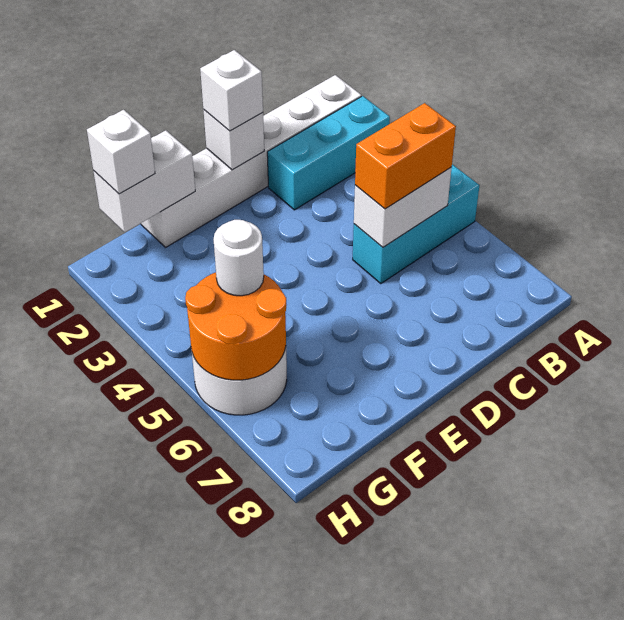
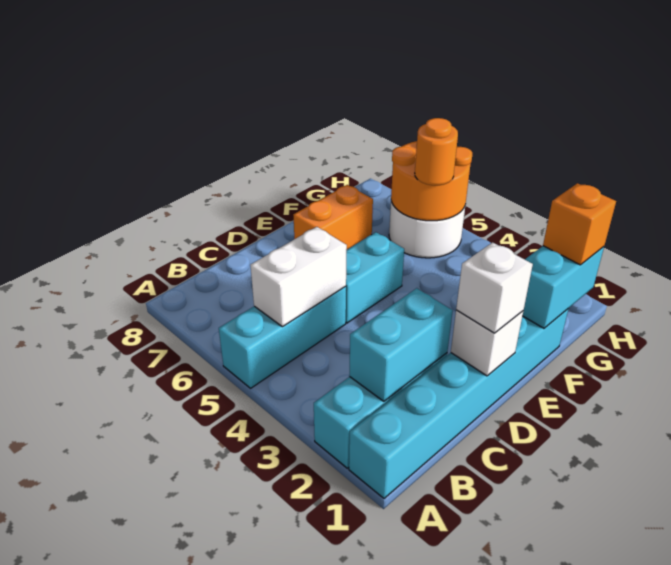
white brick A1:F1 level 1 -> cyan brick A1:F1 level 1
none -> cyan brick B2:C2 level 2
orange brick B5:C5 level 3 -> orange brick E7:F7 level 1
none -> cyan brick D5:E5 level 1
white brick F1:G1 level 2 -> cyan brick F1:G1 level 2
white brick G1 level 3 -> orange brick G1 level 3
white round brick G5 level 3 -> orange round brick G5 level 3

